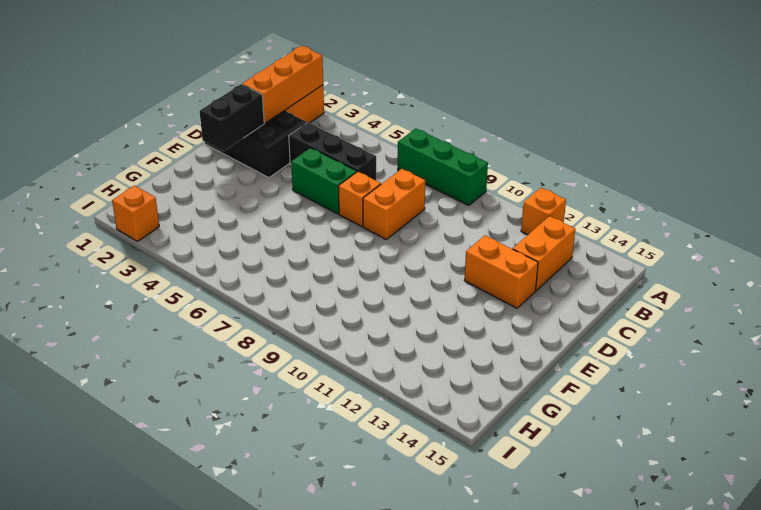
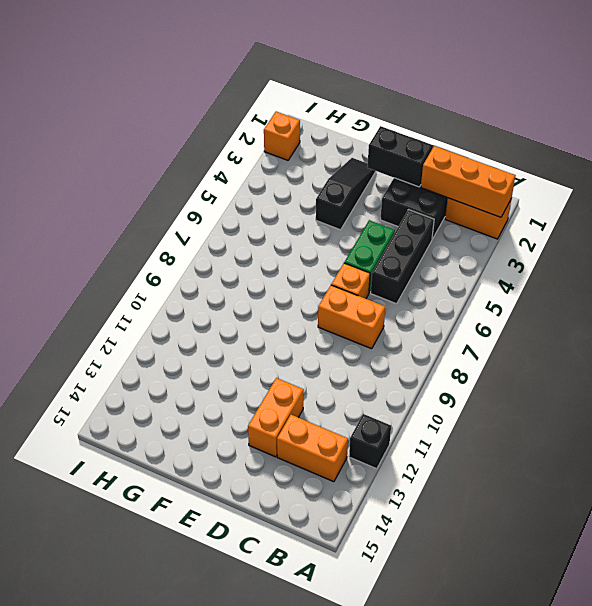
green brick A7:A9 level 1 -> none
orange brick A12 level 1 -> black brick A12 level 1
none -> black slope F2:F4 level 1 top 4

